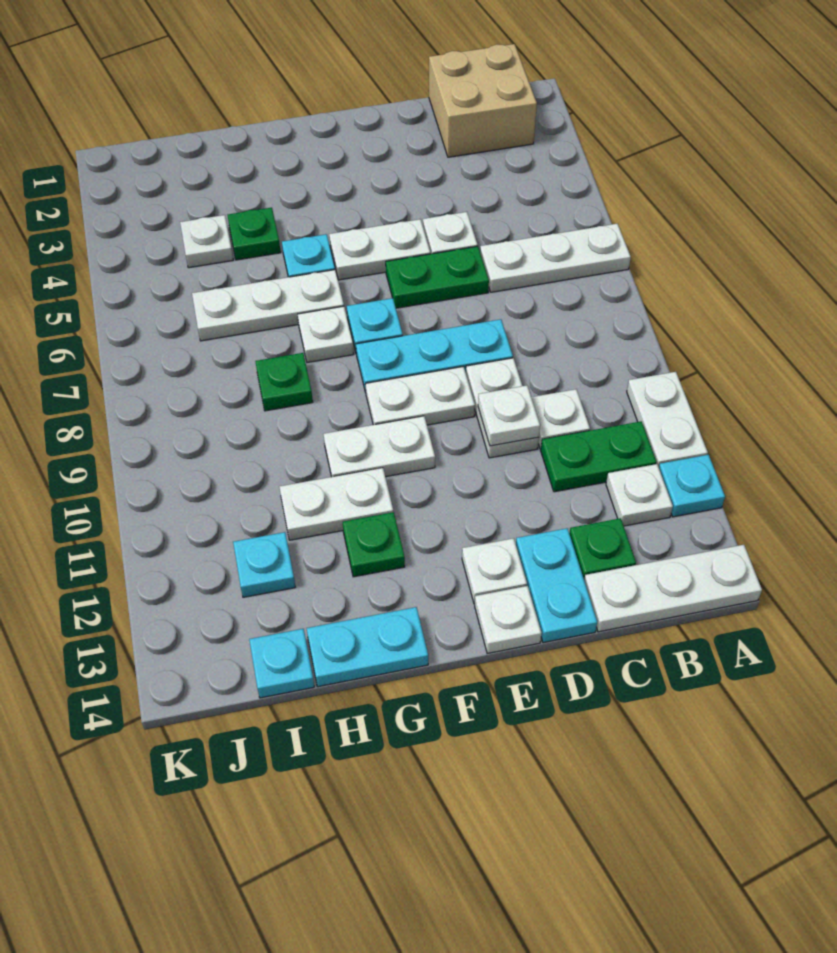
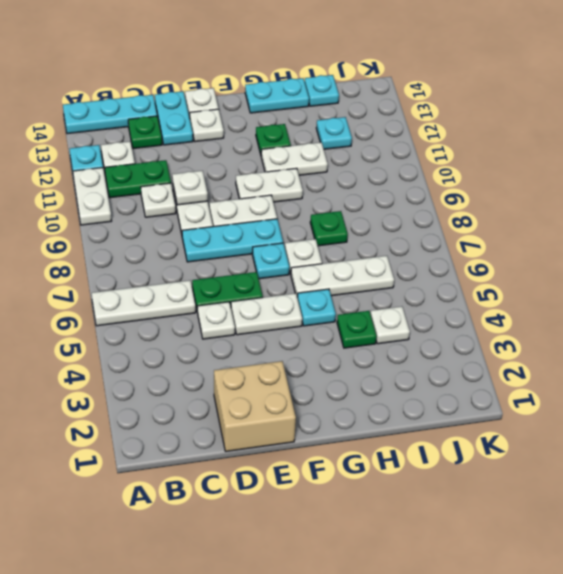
white plate A14:C14 level 1 -> cyan plate A14:C14 level 1
tan brick B1:C2 level 1 -> tan brick D1:E2 level 1

